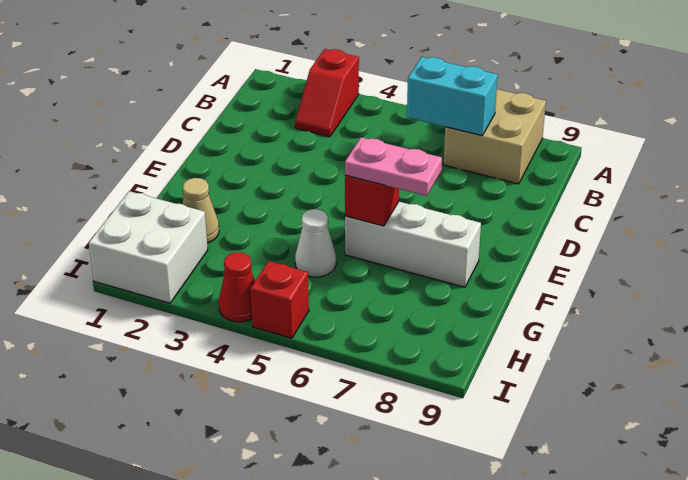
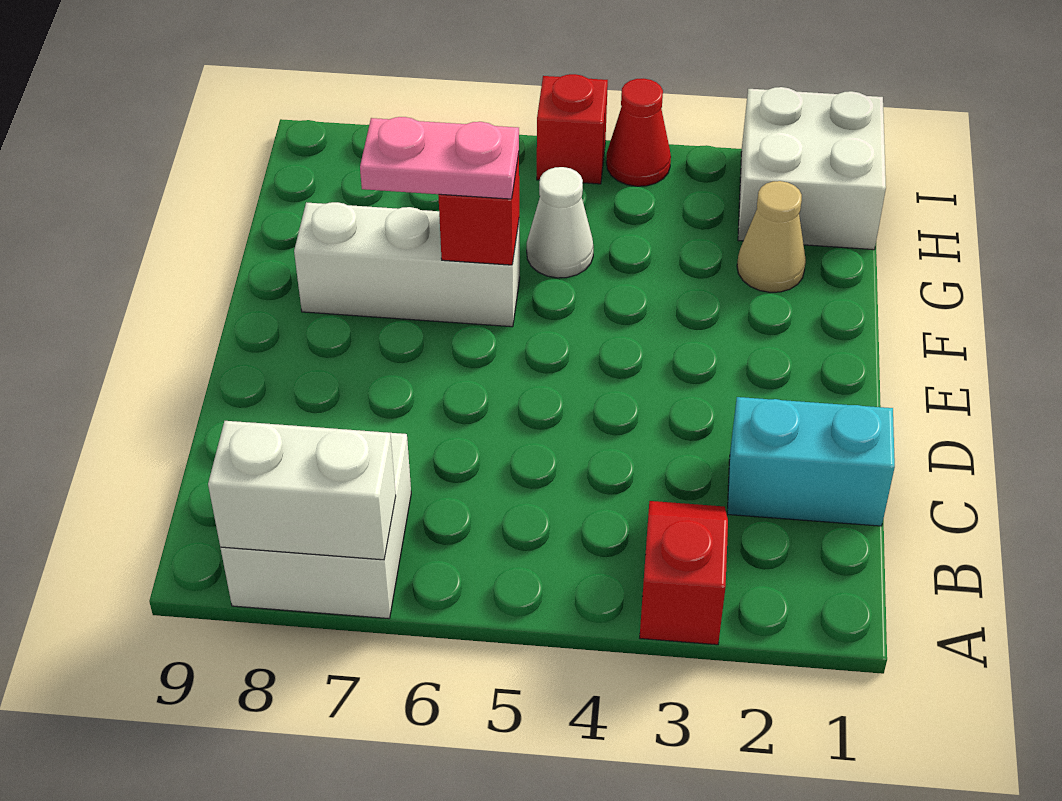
tan brick A7:B8 level 1 -> white brick A7:B8 level 1
none -> white brick A7:A8 level 2
cyan brick B6:B7 level 2 -> cyan brick C1:C2 level 1

